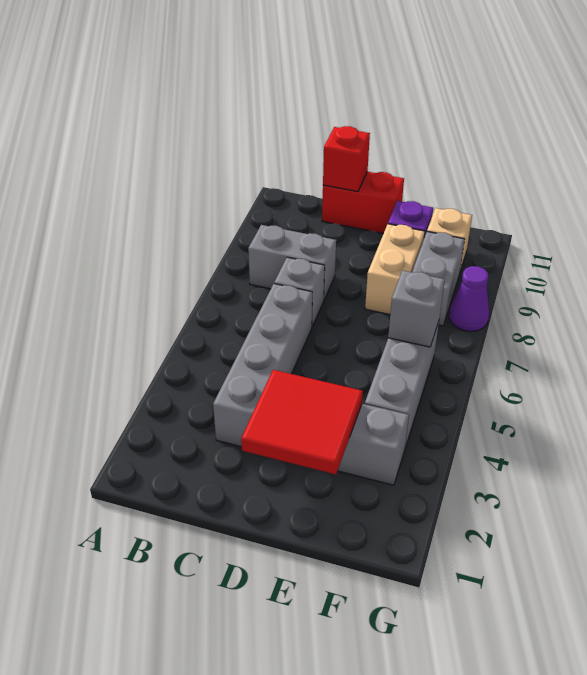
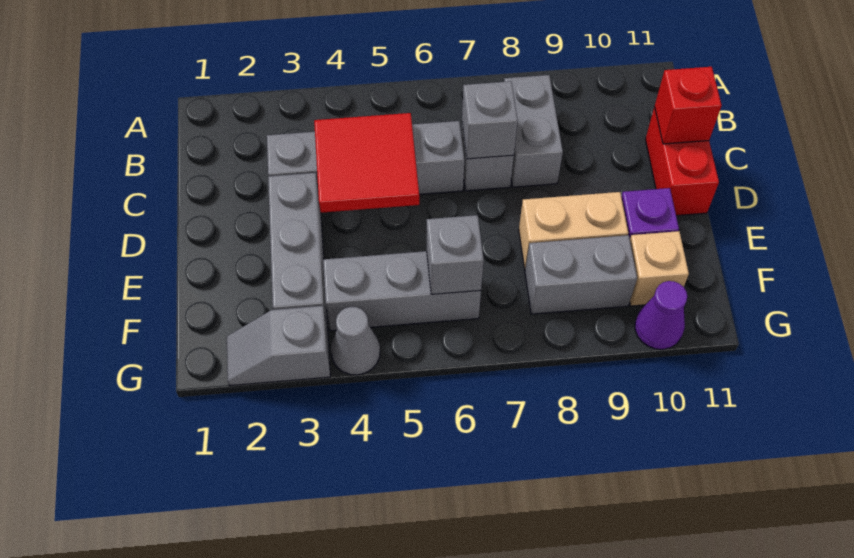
none -> grey brick C7 level 2
red tile D2:E3 level 2 -> red tile C4:D5 level 2
none -> grey slope G2:G3 level 1 top 3
none -> grey cone G4 level 1
purple cone G8 level 1 -> purple cone G10 level 1

